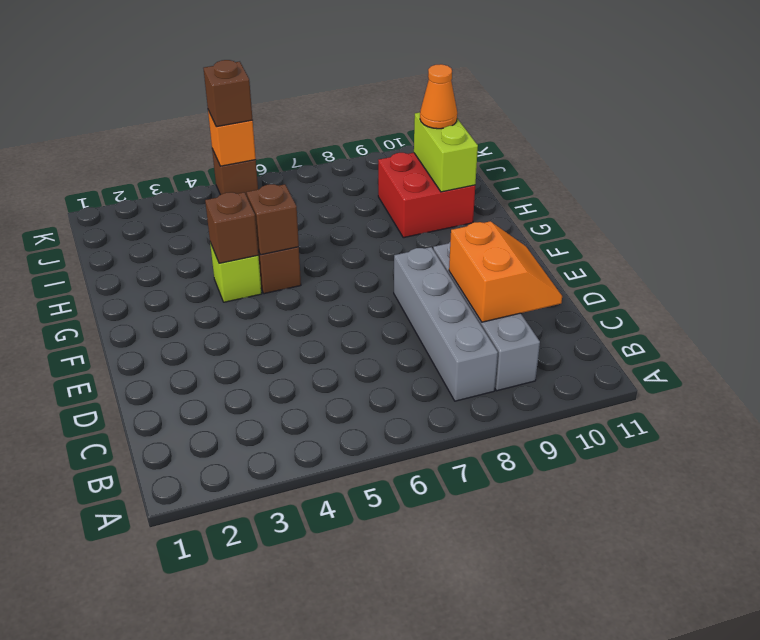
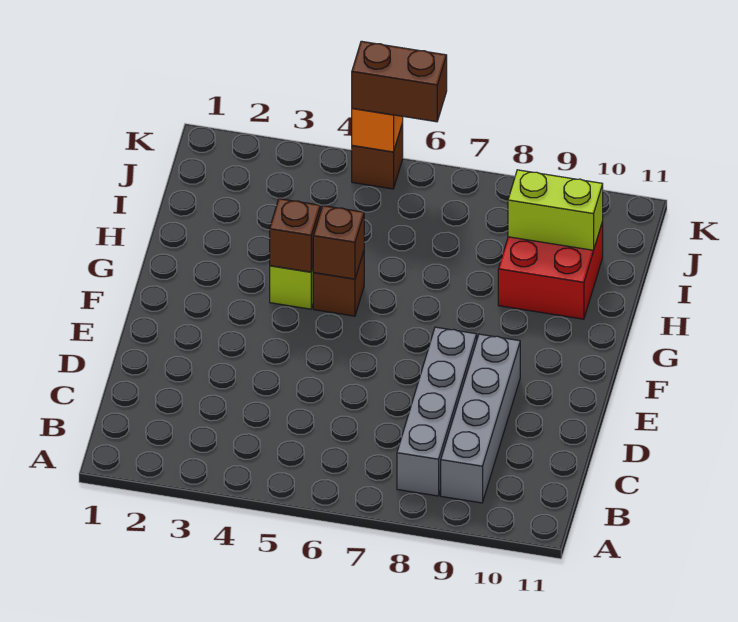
orange slope C9:D10 level 2 top 9 -> none
lime brick H10:I10 level 2 -> lime brick I9:I10 level 2
orange cone I10 level 3 -> none
brown brick K5 level 3 -> brown brick K5:K6 level 3

